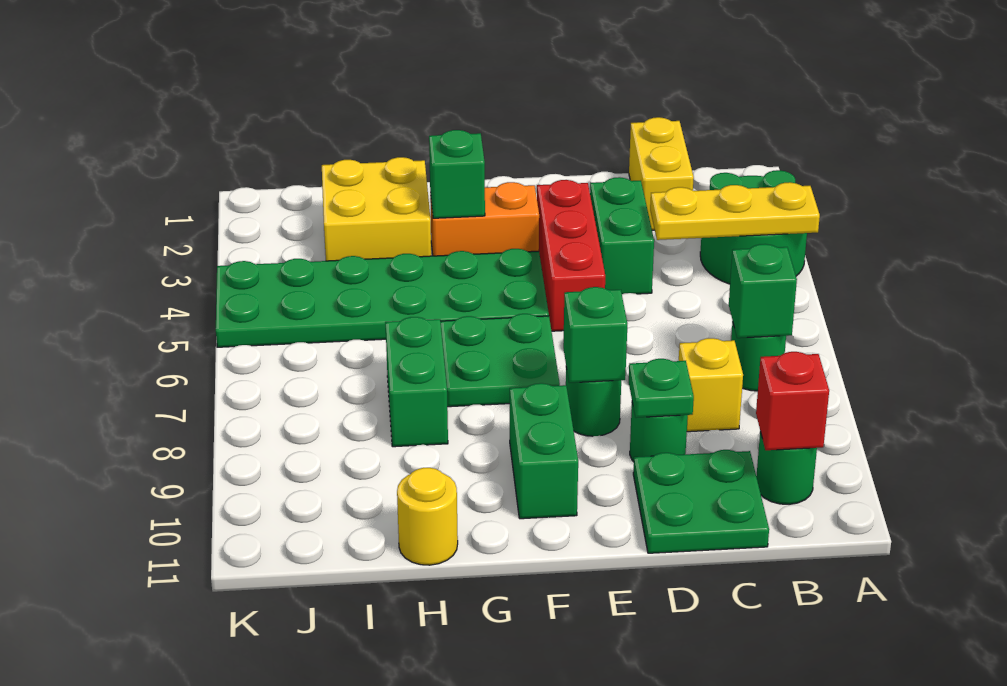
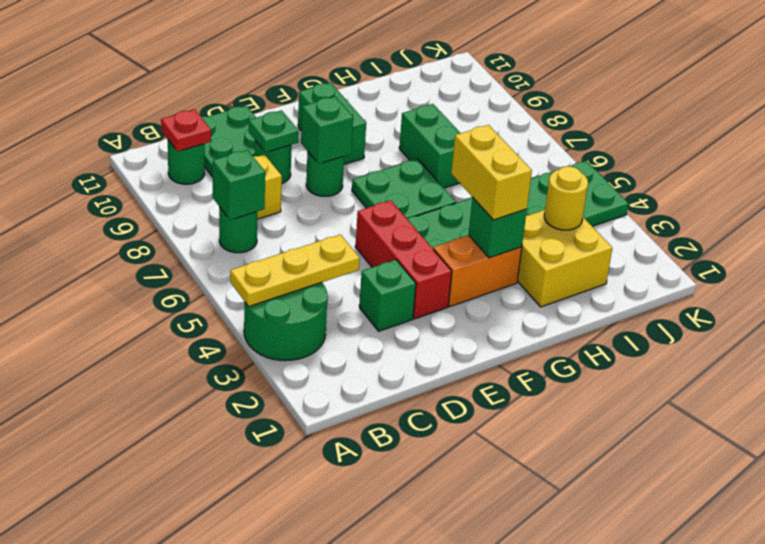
red brick B10 level 2 -> red plate B10 level 2
yellow brick C1:C2 level 1 -> yellow brick G3:G4 level 3
green brick D3:D4 level 1 -> green brick D3 level 1
yellow round brick H11 level 1 -> yellow round brick I3 level 2

